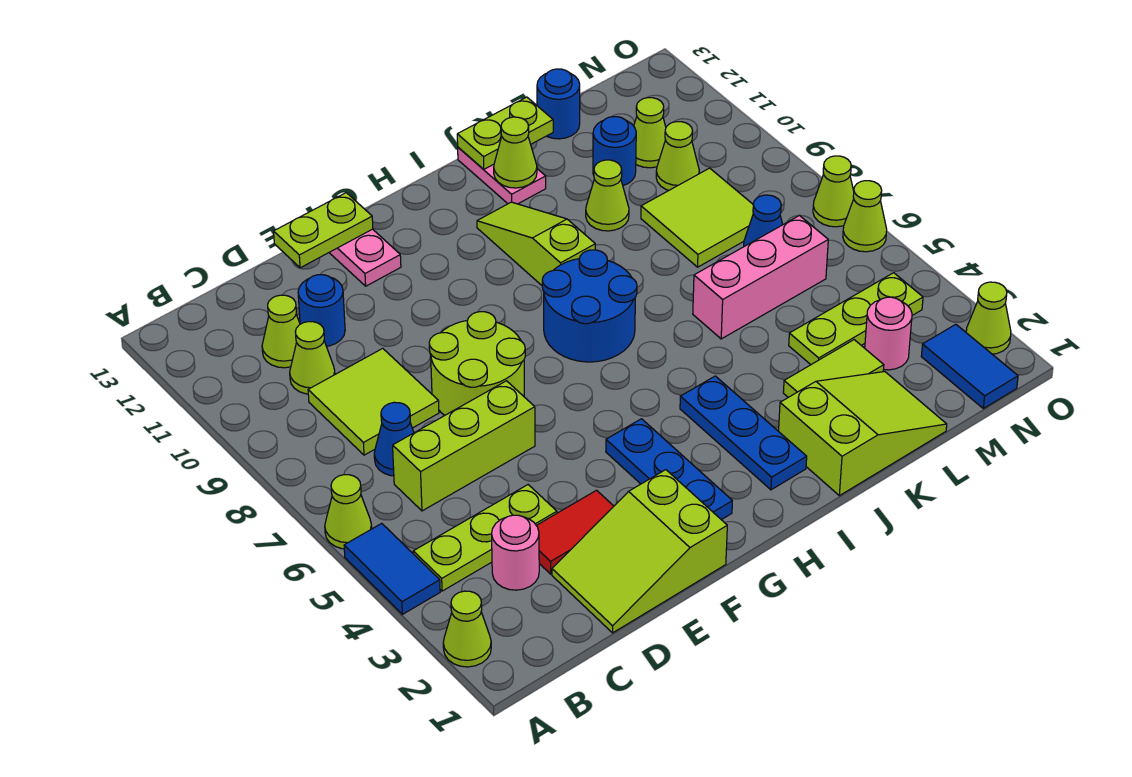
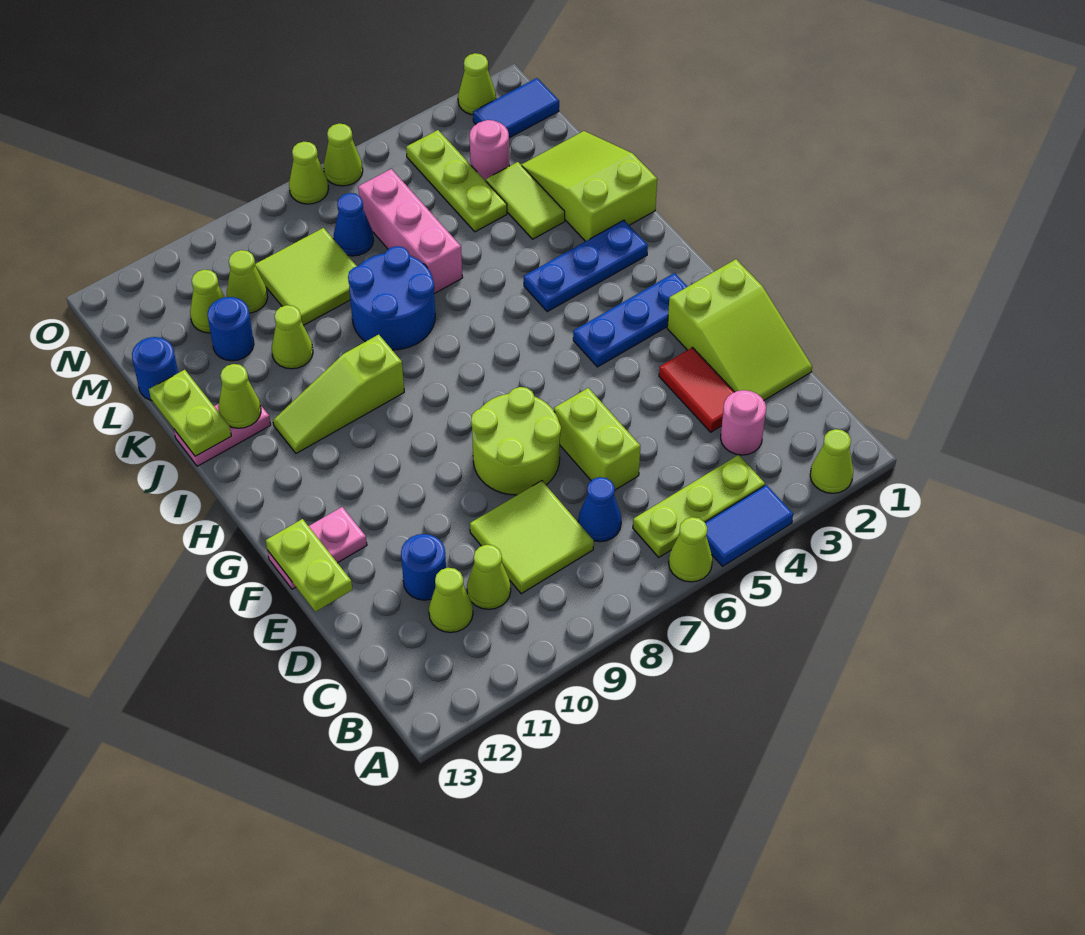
lime plate B4:D4 level 1 -> lime plate B4:B6 level 1
lime brick C6:E6 level 1 -> lime brick D6:E6 level 1
blue round brick H7:I8 level 1 -> blue round brick J7:K8 level 1

